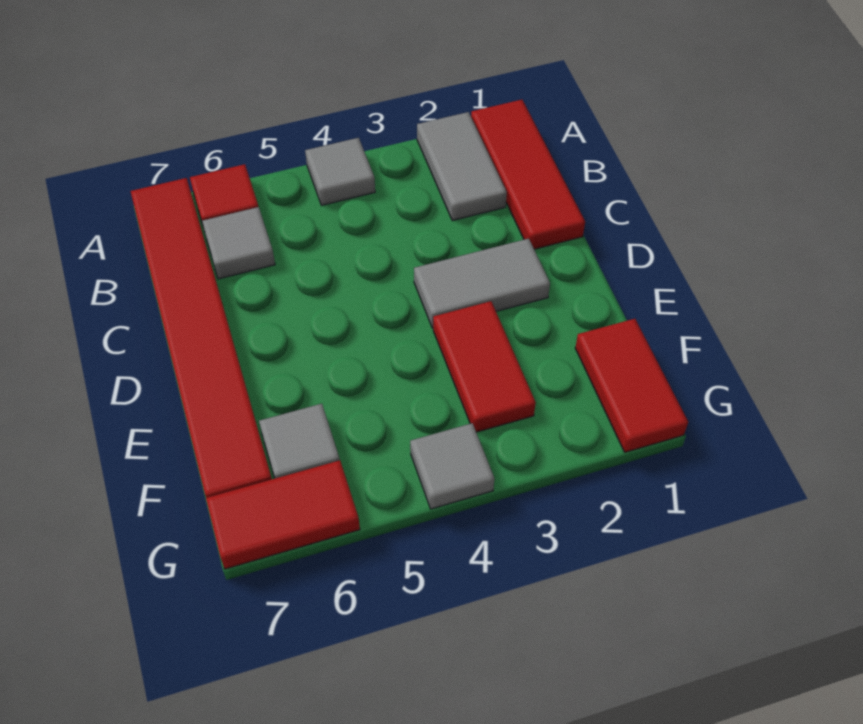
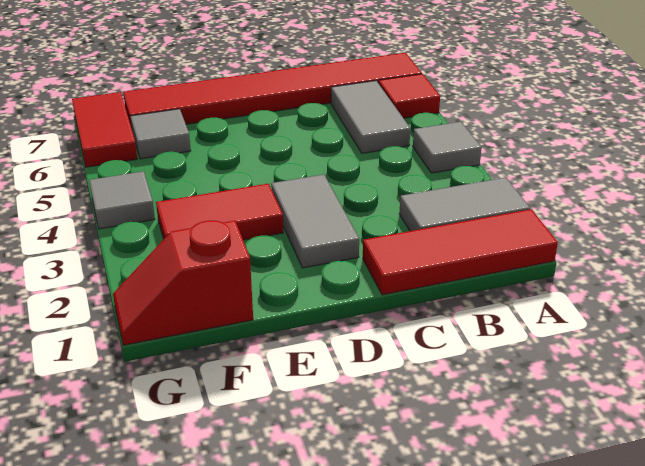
grey tile B6 level 1 -> grey tile B5:B6 level 1
red tile F1:G1 level 1 -> red slope F1:G1 level 1 top F

